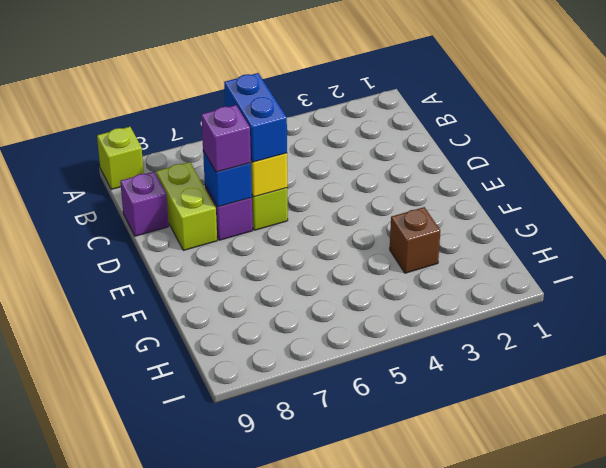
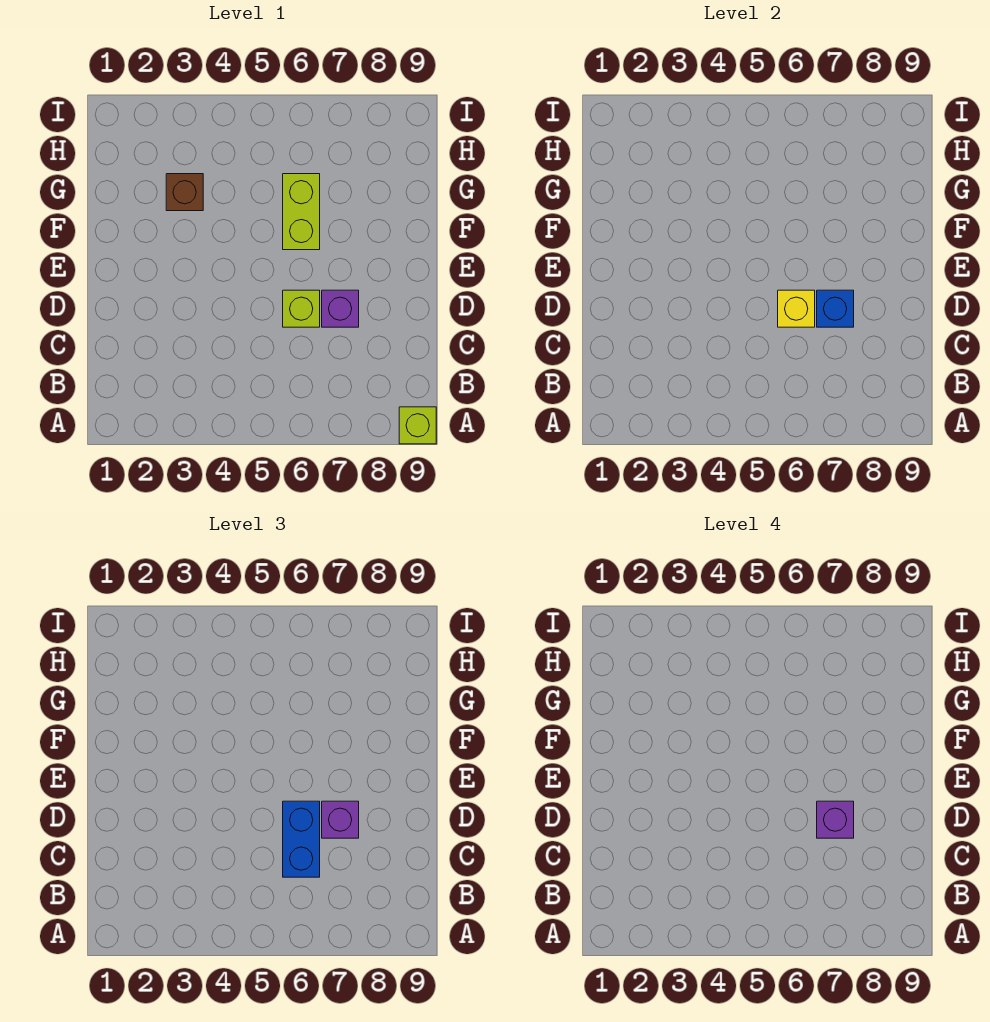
lime brick C8:D8 level 1 -> lime brick F6:G6 level 1
purple brick C9 level 1 -> purple brick D7 level 4

